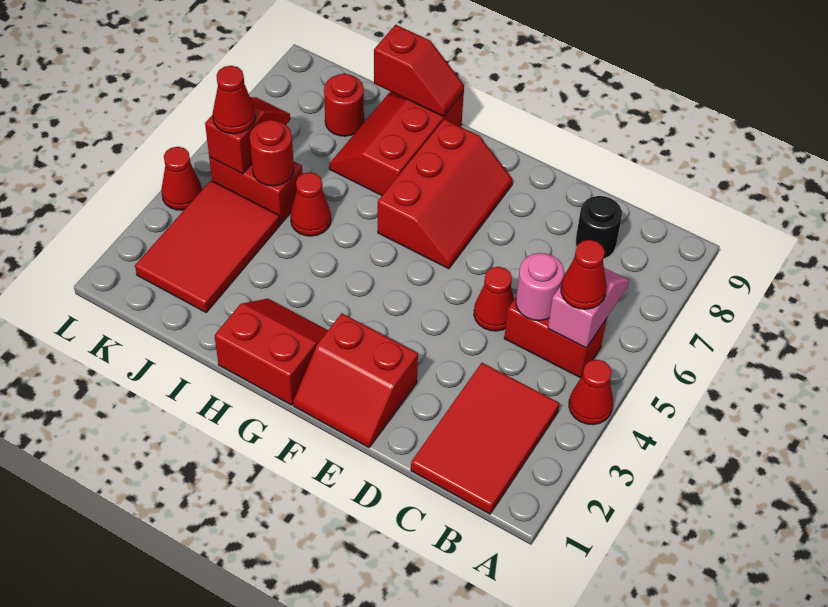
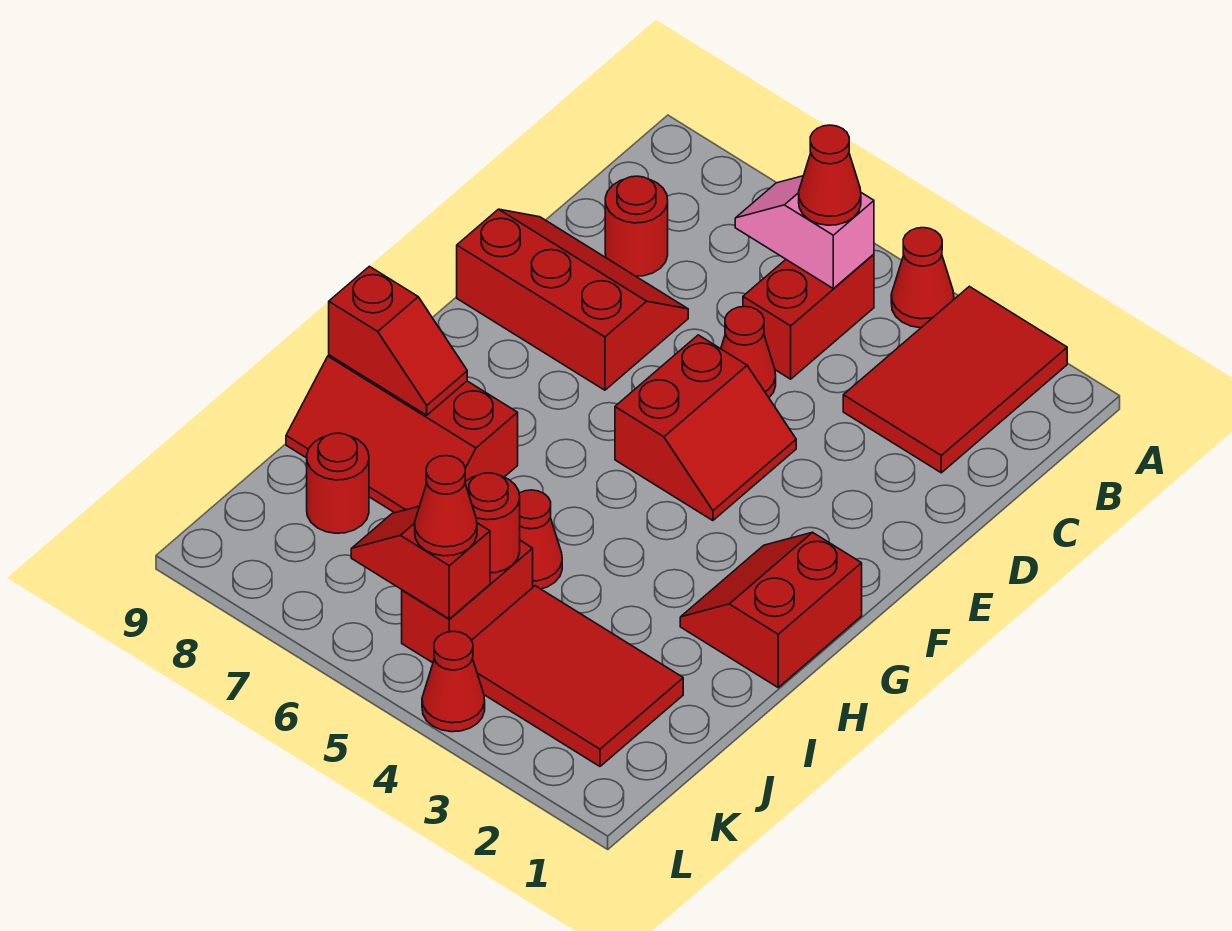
red tile B1:C3 level 1 -> red tile A2:C3 level 1
pink round brick C5 level 2 -> none
black round brick C8 level 1 -> red round brick C8 level 1
red slope E1:F2 level 1 top 2 -> red slope E4:F5 level 1 top 5
red slope F6:G8 level 1 top G -> red slope D7:E9 level 1 top E
red slope H9:I9 level 2 top I -> red slope H8:H9 level 2 top 9

